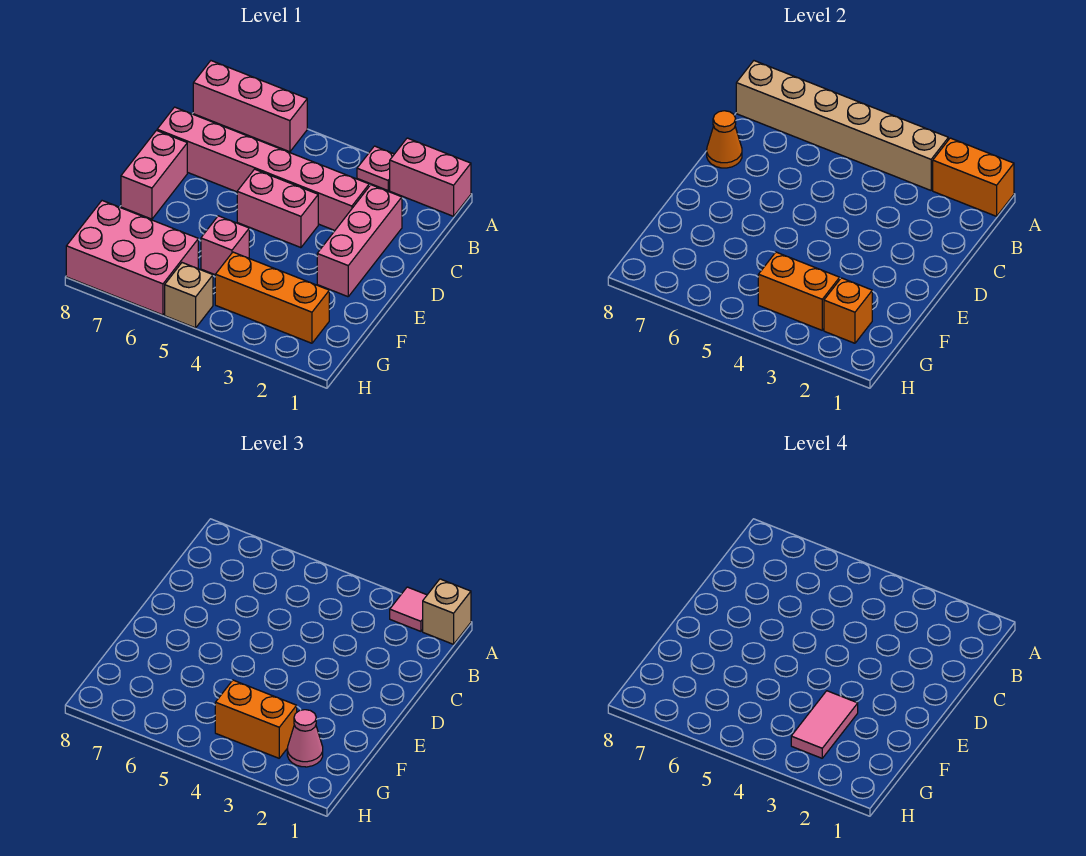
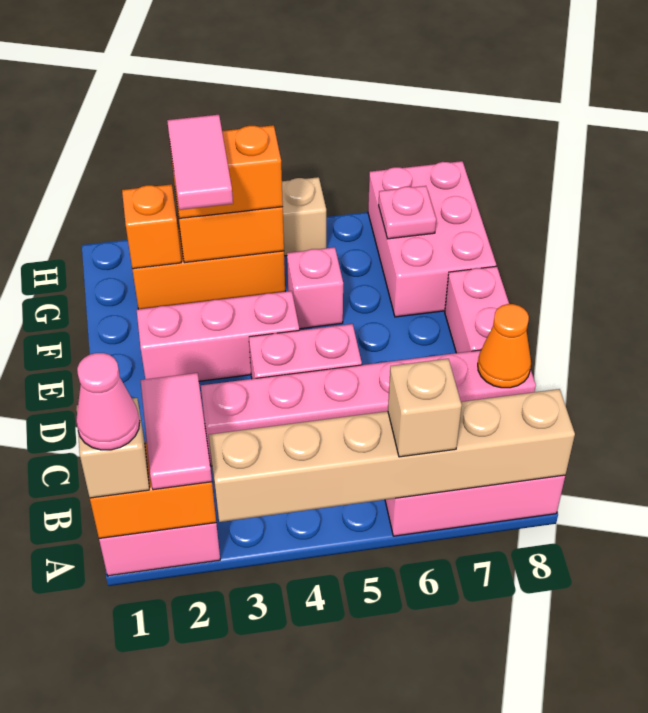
pink tile A2 level 3 -> pink tile A2:B2 level 3
pink plate A3 level 1 -> pink plate G7 level 2
none -> tan brick A6 level 3
pink brick C2:E2 level 1 -> pink brick E2:E4 level 1
pink cone G2 level 3 -> pink cone A1 level 4
pink brick G6:H8 level 1 -> pink brick F7:H8 level 1

